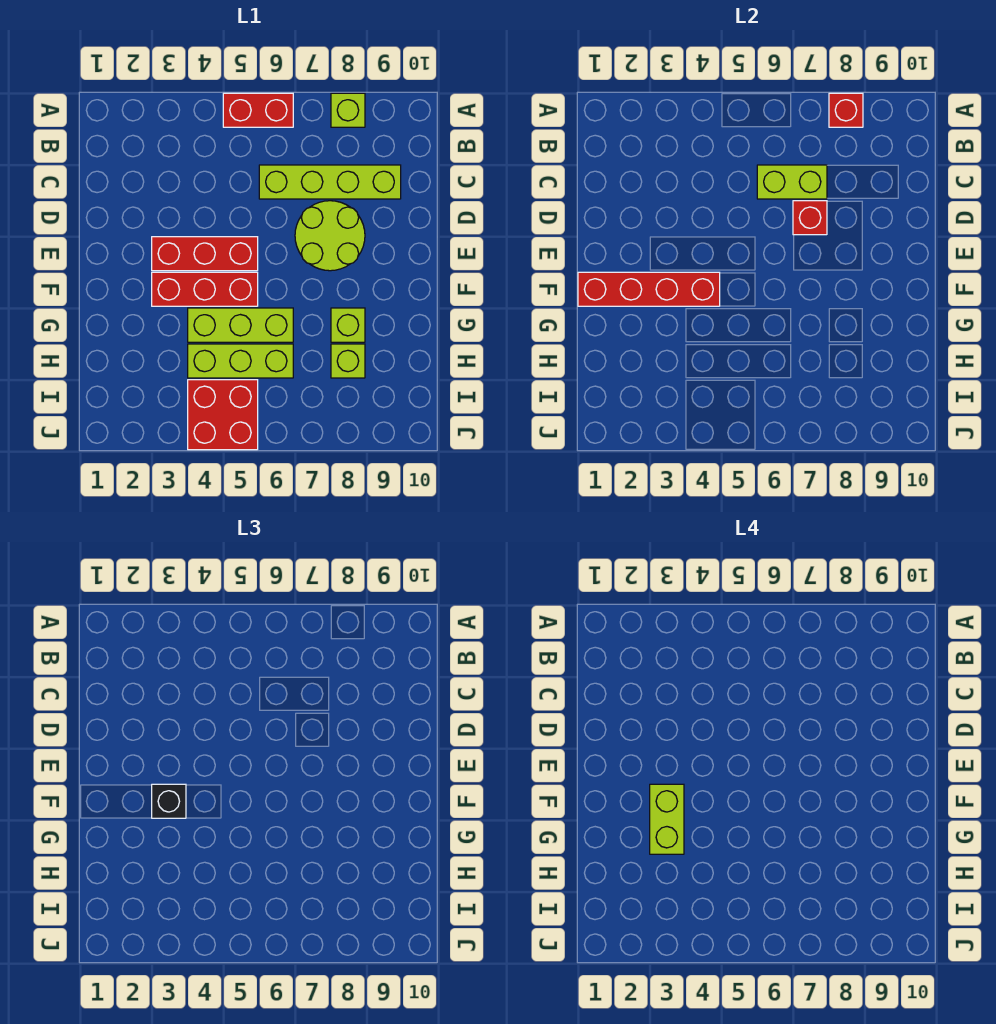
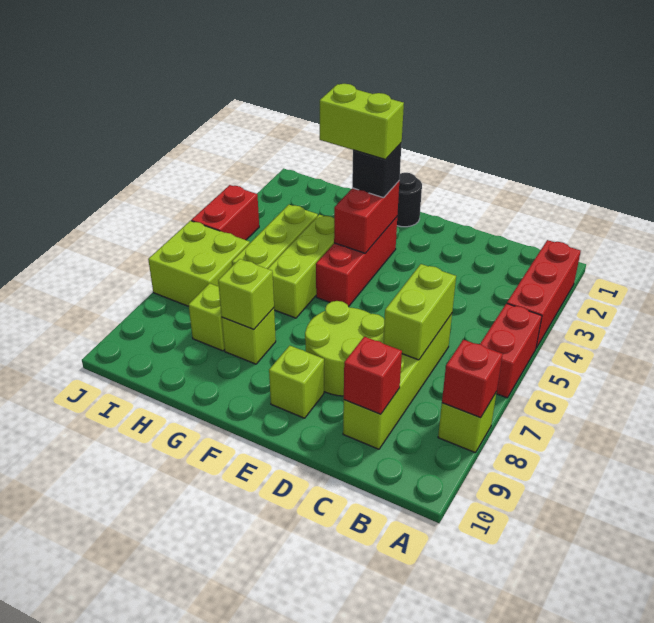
red brick D7 level 2 -> red brick C9 level 2
red brick E3:E5 level 1 -> red brick A2:A4 level 1
none -> lime brick E9 level 1
none -> black round brick F1 level 1
red brick F1:F4 level 2 -> red brick F3:F4 level 2
none -> lime brick G8 level 2
red brick I4:J5 level 1 -> red brick J4:J5 level 1
none -> lime brick I6:J7 level 1

